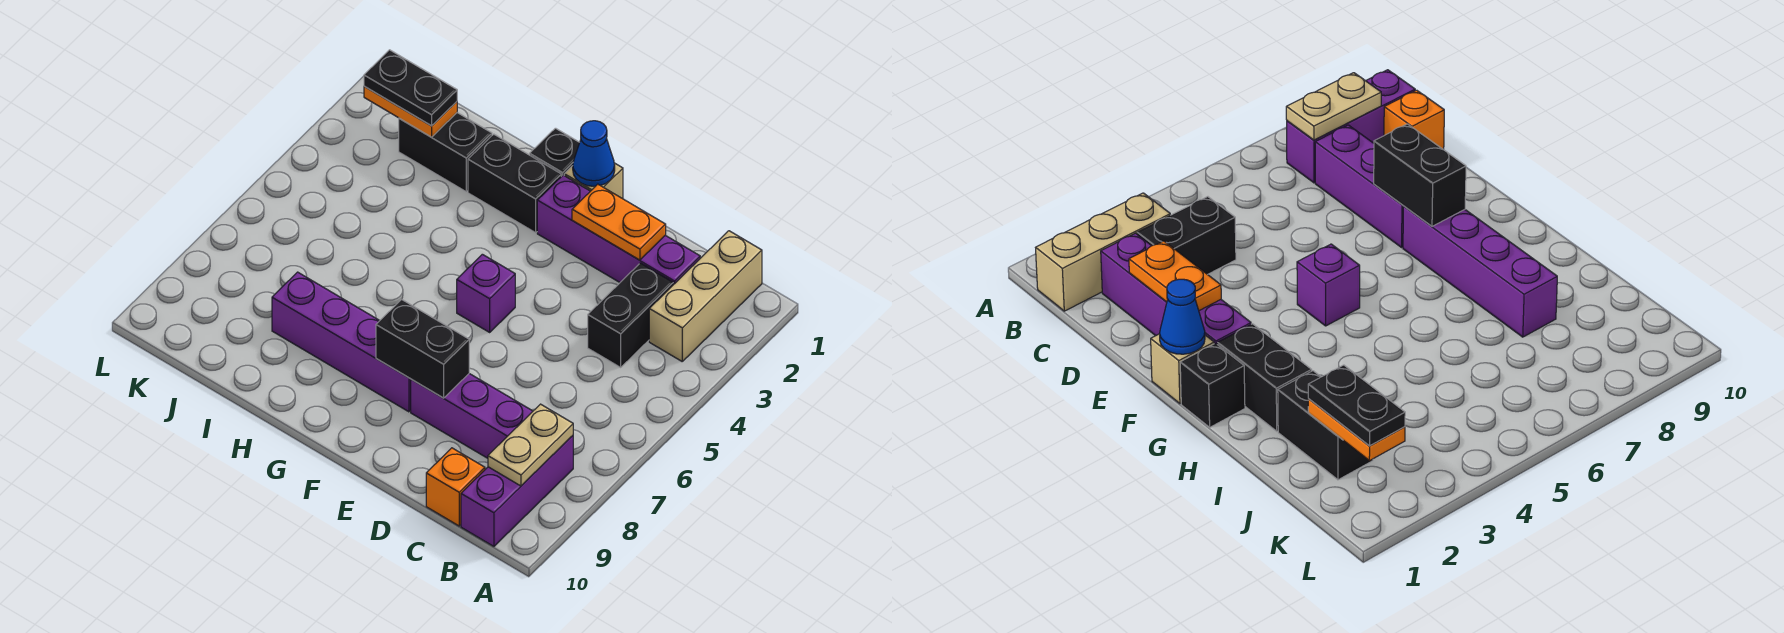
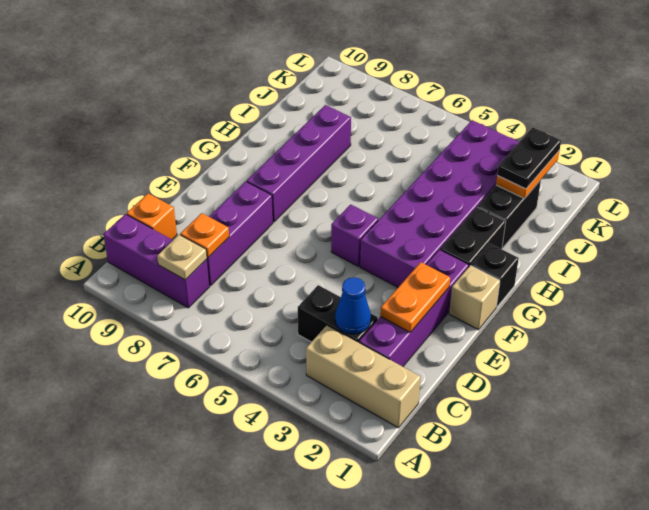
tan plate B8:B9 level 2 -> tan plate B8 level 2
none -> orange plate C8 level 2
black brick E8:F8 level 2 -> none
blue cone F1 level 2 -> blue cone C3 level 2
none -> purple brick F3:K4 level 1

